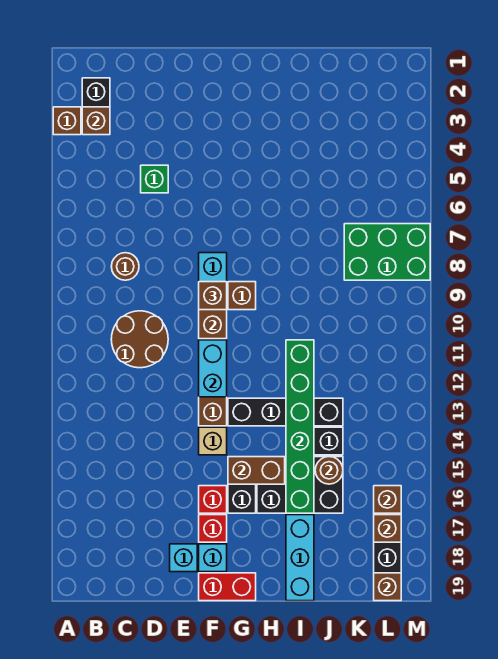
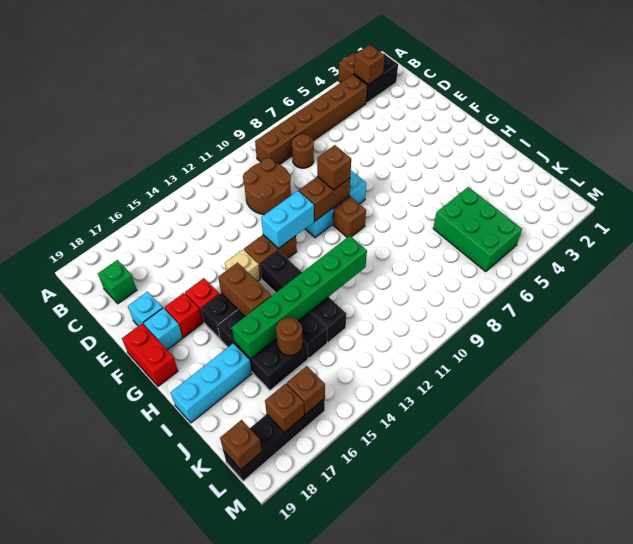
none -> brown brick B4:B9 level 1
green brick D5 level 1 -> green brick C18 level 1
green brick K7:M8 level 1 -> green brick J5:L6 level 1

